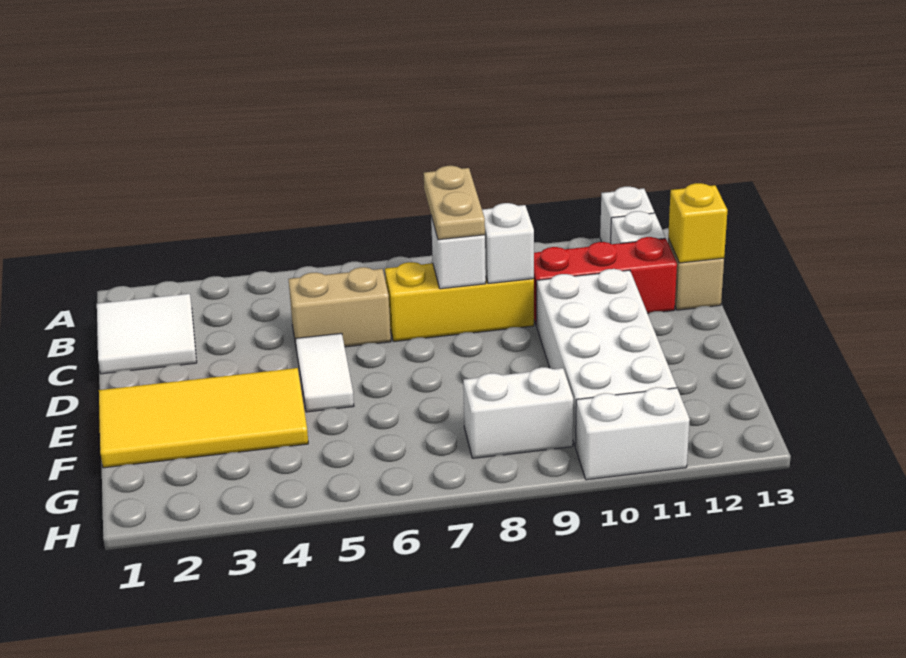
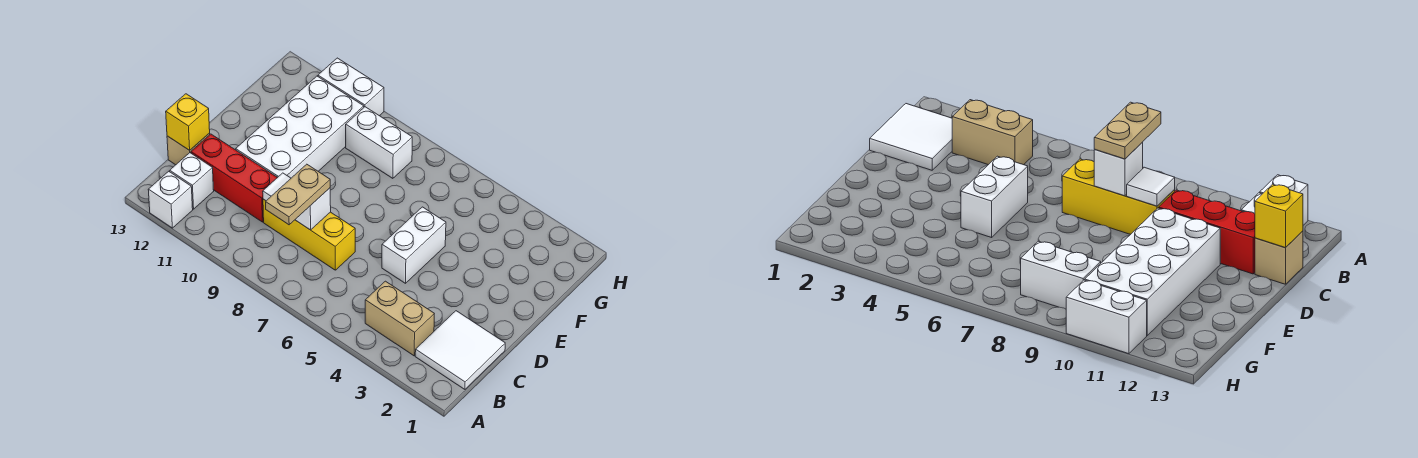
tan brick C5:C6 level 1 -> tan brick B3:B4 level 1
white brick C9 level 2 -> white tile C9 level 2
white tile D5:E5 level 1 -> white brick D5:E5 level 1
yellow tile E1:F4 level 1 -> none

